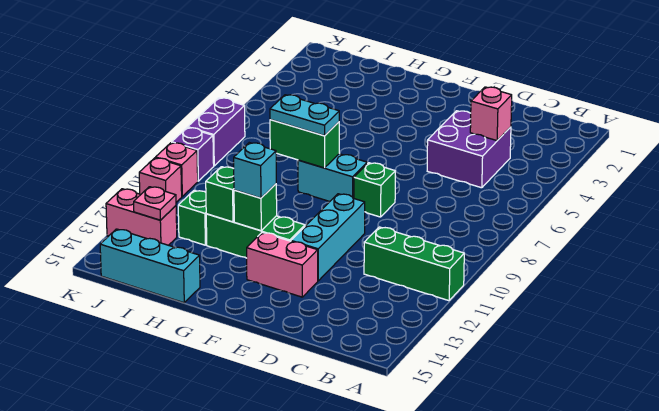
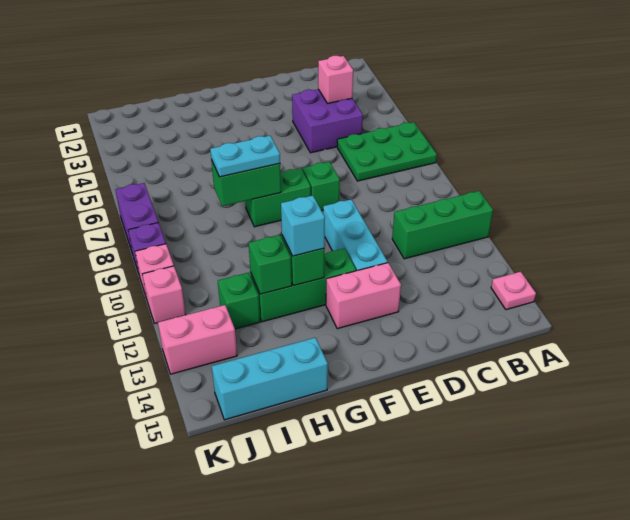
none -> green plate A6:C7 level 1
cyan brick F8:G8 level 1 -> green brick F8:G8 level 1
pink plate J13 level 2 -> pink plate A14 level 1

